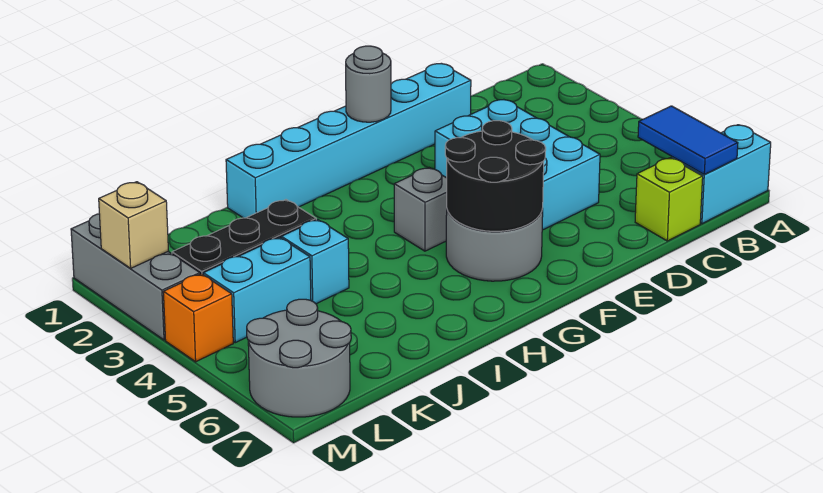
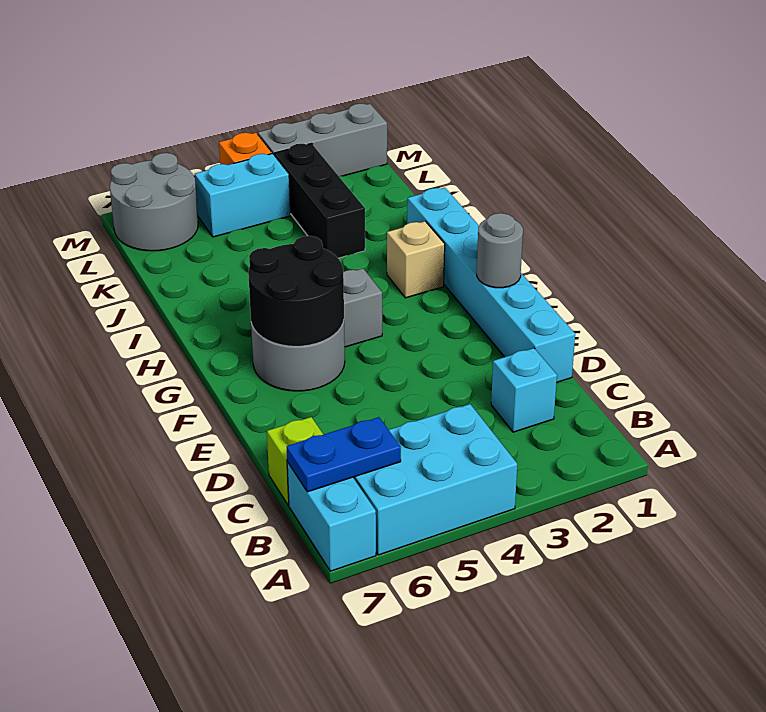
blue tile B6:B7 level 2 -> blue plate B6:B7 level 2
cyan brick D3:E5 level 1 -> cyan brick A4:B6 level 1
cyan brick J4 level 1 -> cyan brick C2 level 1
cyan brick K4:L4 level 1 -> cyan brick L4:L5 level 1
tan brick M2 level 2 -> tan brick H2 level 1

